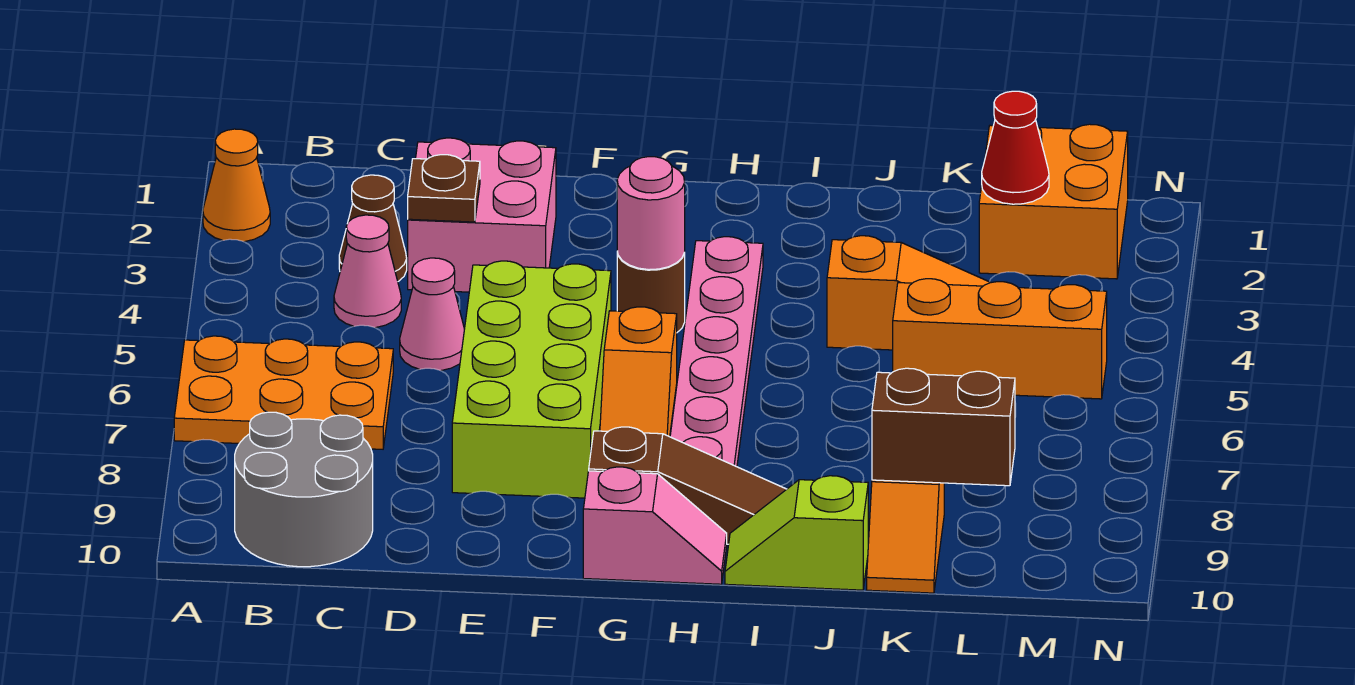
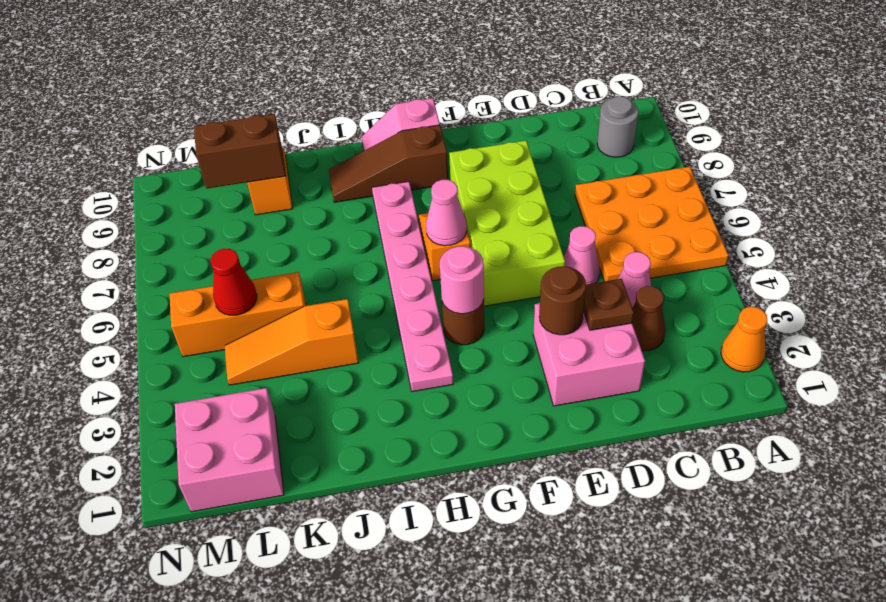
orange plate A6:C7 level 1 -> orange plate A5:C7 level 1
grey round brick B9:C10 level 1 -> grey round brick B9 level 1
none -> brown round brick E3 level 2
none -> pink cone G6 level 2
lime slope I10:J10 level 1 top J -> none
orange brick L1:M2 level 1 -> pink brick L1:M2 level 1
red cone L2 level 2 -> red cone L5 level 2

